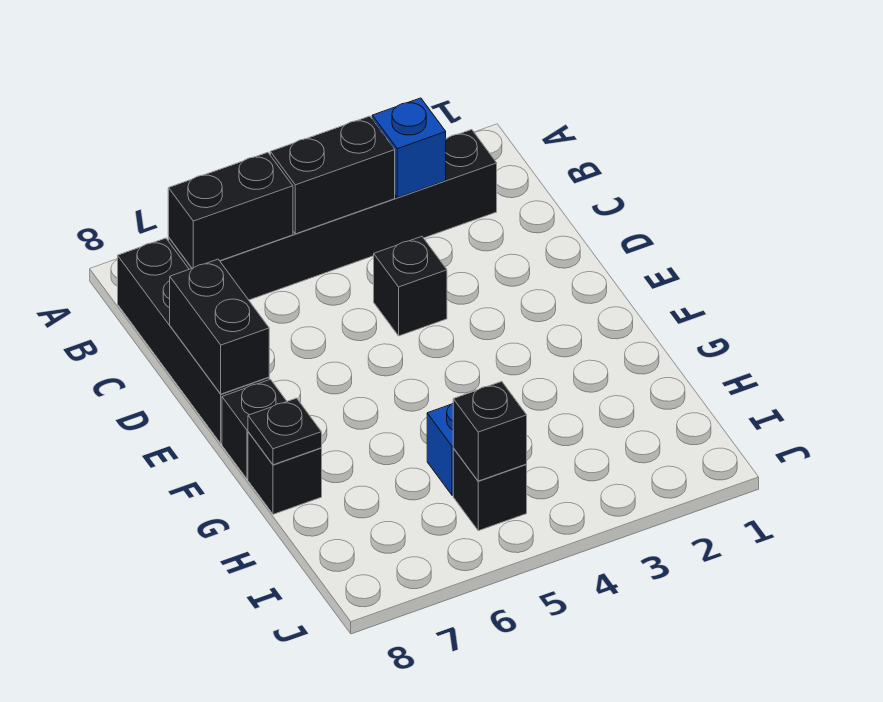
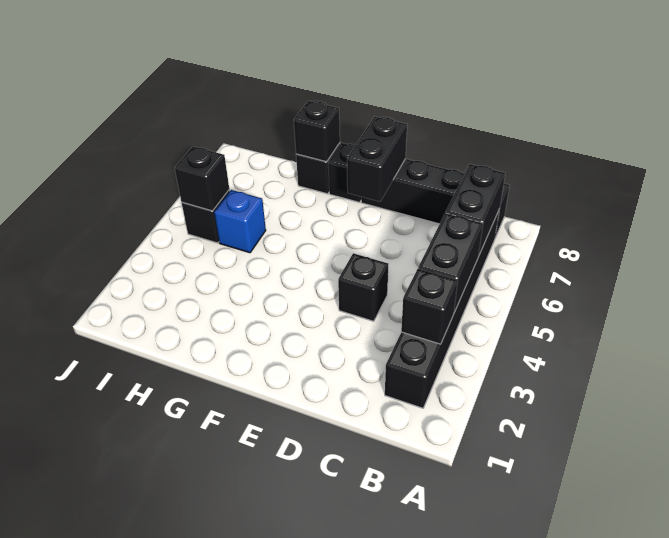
blue brick B3 level 2 -> black brick B3 level 2
black brick D8:E8 level 2 -> black brick E7:E8 level 2
black plate G8 level 2 -> black brick G8 level 2

